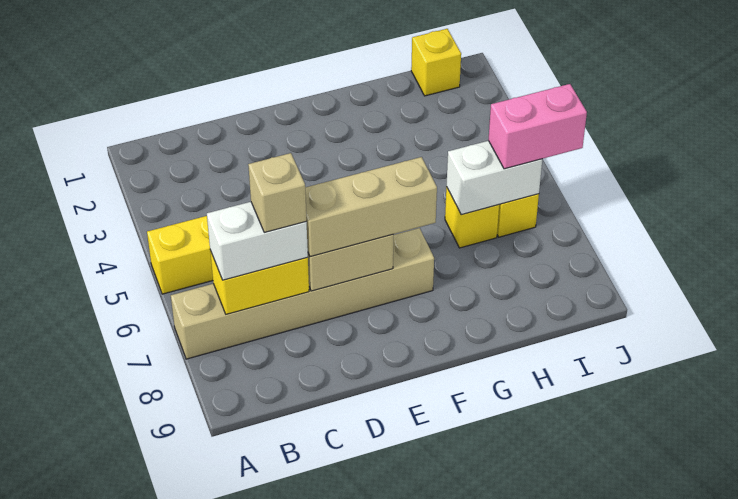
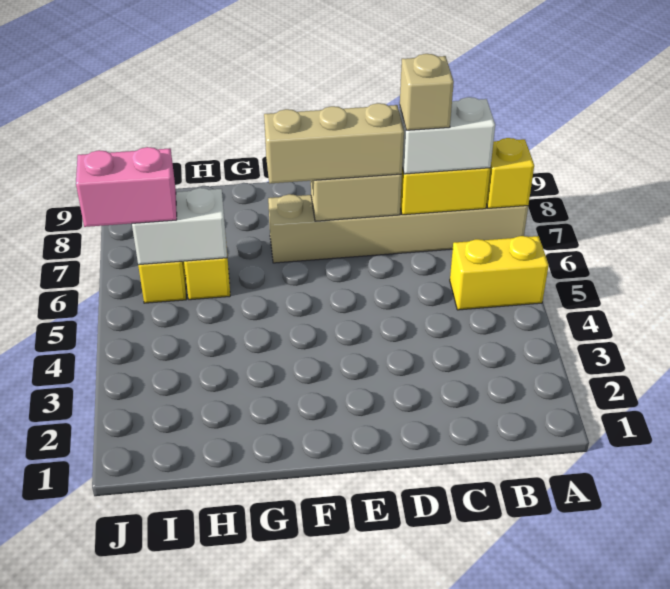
yellow brick I1 level 1 -> yellow brick A7 level 2

